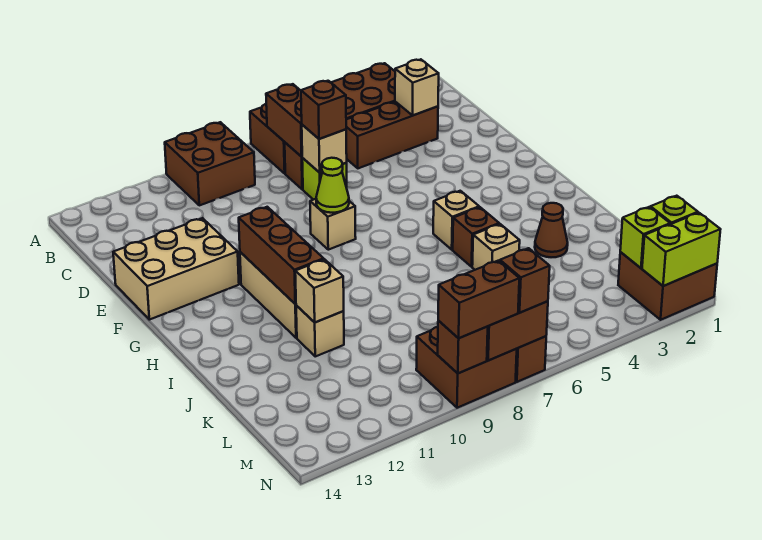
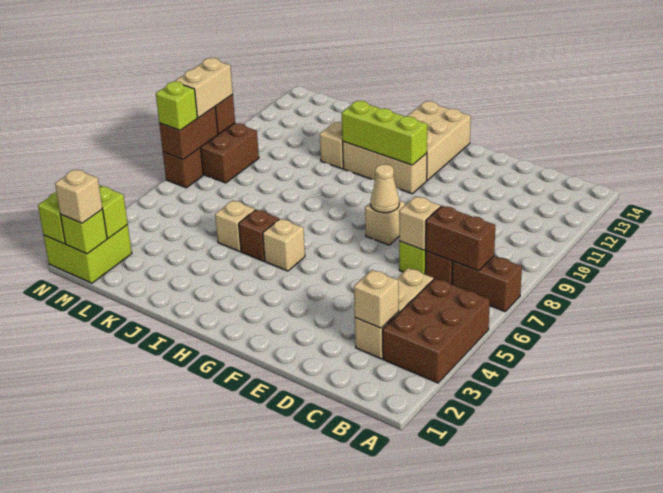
brown brick A9:B10 level 1 -> none
brown brick C3:C5 level 1 -> tan brick C3:C5 level 1
brown brick D7 level 3 -> none
tan brick E12:F14 level 1 -> tan brick G12:H14 level 1
lime cone F8 level 2 -> tan cone F8 level 2
brown brick G11:I11 level 2 -> lime brick G11:I11 level 2
brown cone J3 level 1 -> none
tan brick J11 level 2 -> tan brick M1 level 3
brown brick M1:N2 level 1 -> lime brick M1:N2 level 1
brown brick N7 level 3 -> lime brick N7 level 3
brown brick N8:N9 level 3 -> tan brick N8:N9 level 3

